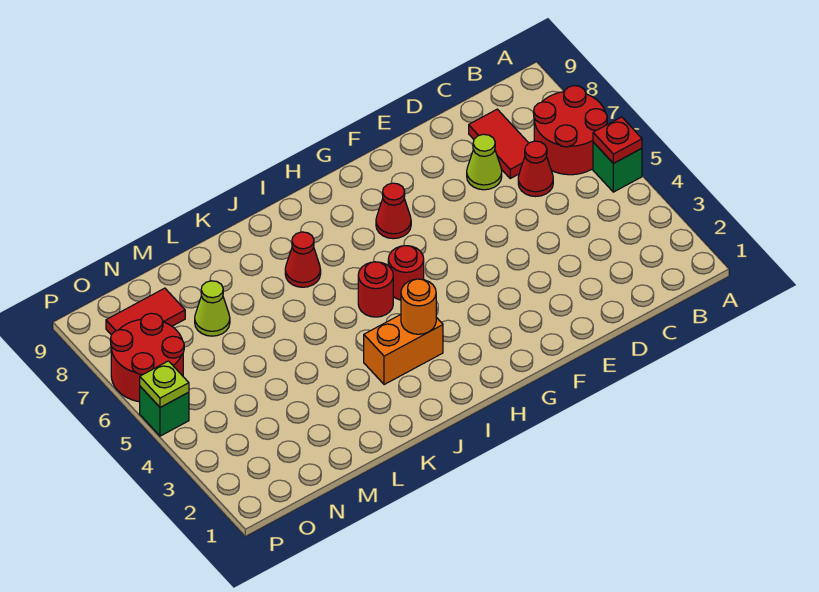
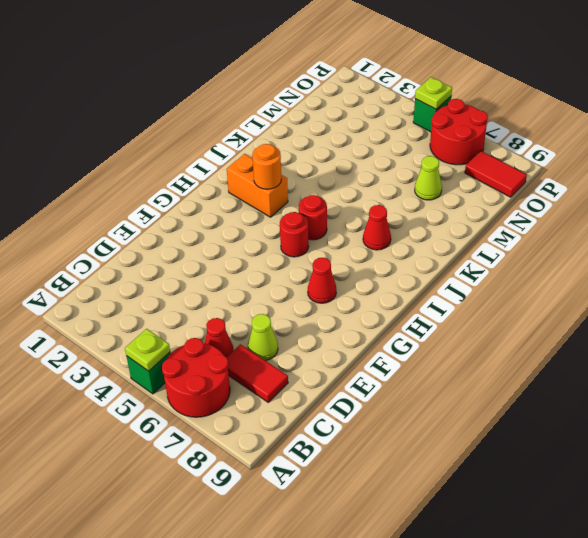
red plate A5 level 2 -> lime plate A5 level 2
orange brick I3:J3 level 1 -> orange brick I2:I3 level 1
red tile N8:O8 level 1 -> red tile O8:O9 level 1

